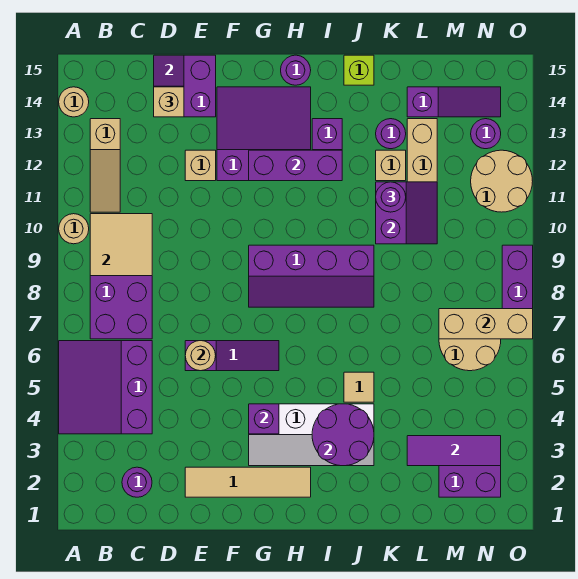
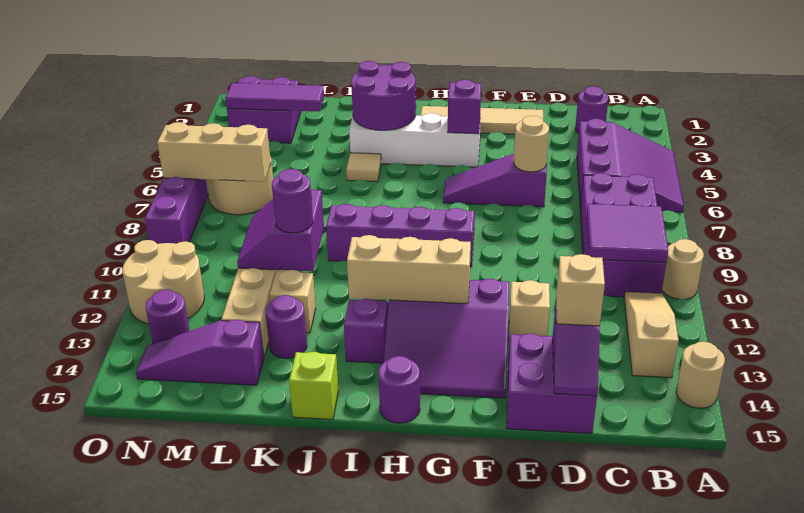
tan tile B9:C10 level 2 -> purple tile B9:C10 level 2
purple brick G12:I12 level 2 -> tan brick G12:I12 level 2

